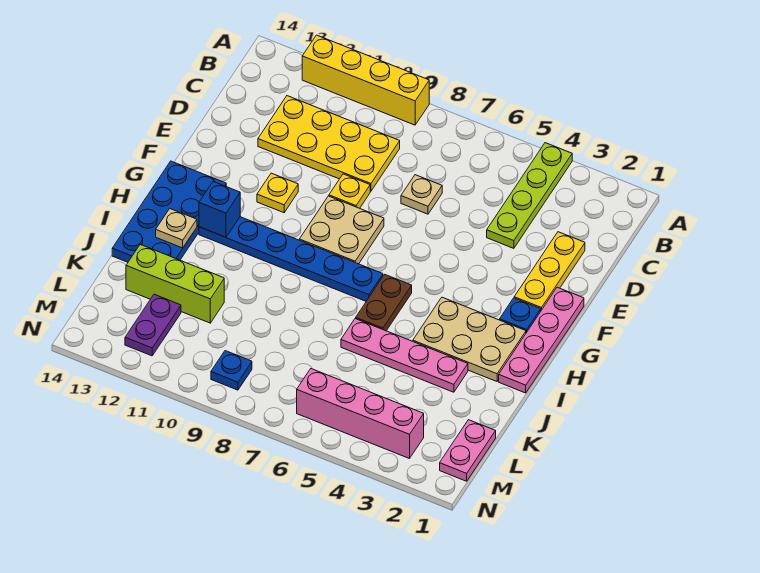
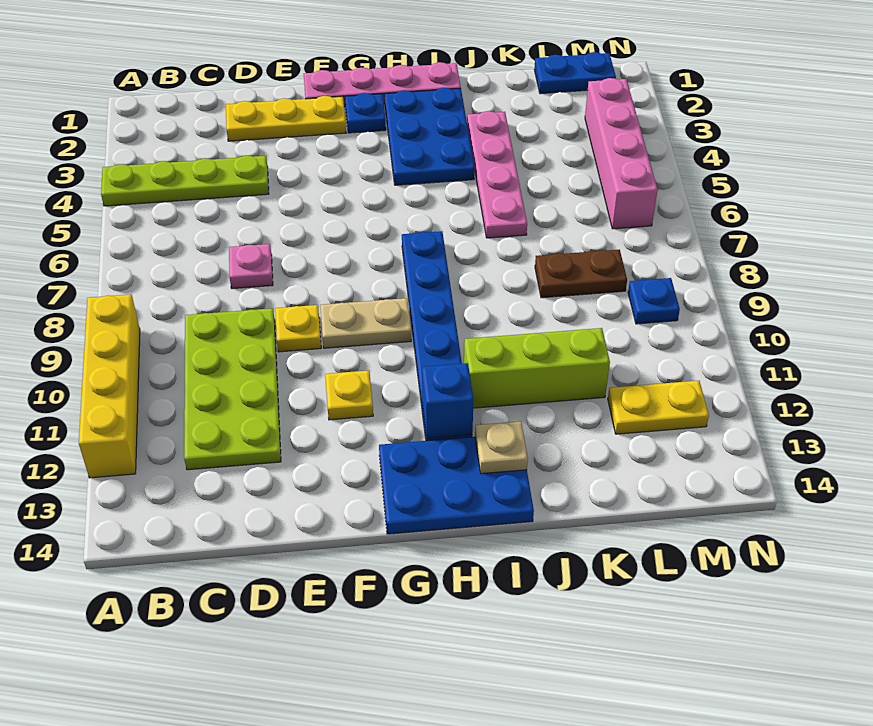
yellow plate C9:D12 level 1 -> lime plate C9:D12 level 1
tan plate D7 level 1 -> pink plate D7 level 1
tan plate F8:G9 level 1 -> tan plate F9:G9 level 1
blue plate G13:J14 level 1 -> blue plate G13:I14 level 1
tan plate H2:I4 level 1 -> blue plate H2:I4 level 1
brown plate H6:I6 level 1 -> brown plate K8:L8 level 1
lime brick K11:K13 level 1 -> lime brick I11:K11 level 1
pink plate L1:M1 level 1 -> blue plate L1:M1 level 1
purple plate L12:M12 level 1 -> yellow plate L12:M12 level 1

